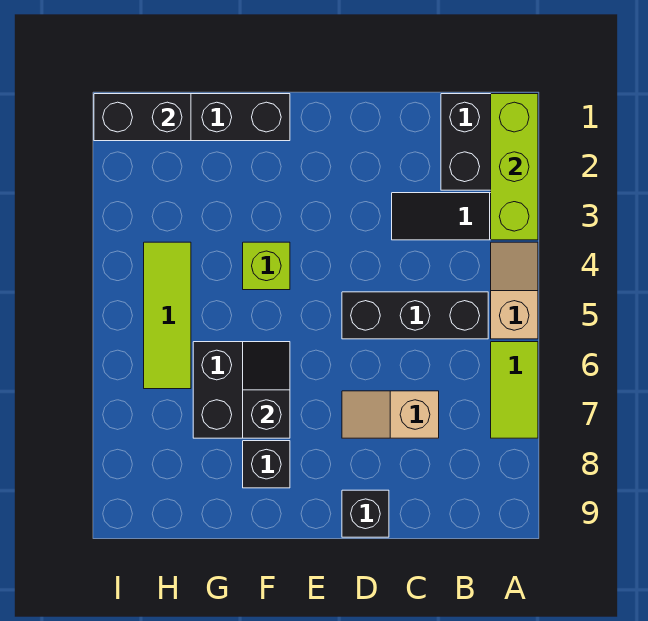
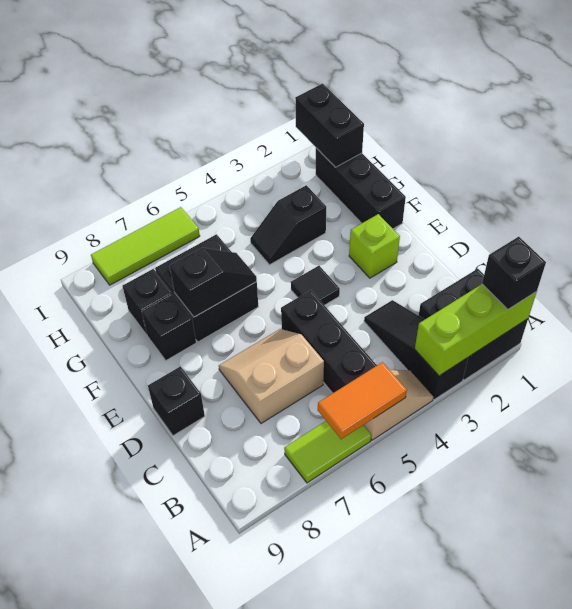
none -> black brick A1 level 3
none -> orange tile A5:A6 level 2
tan slope C7:D7 level 1 top C -> tan slope C6:D7 level 1 top C
none -> black tile E4 level 1
lime brick F4 level 1 -> lime brick E2 level 1
none -> black slope G3:G4 level 1 top 3
none -> black brick G8 level 1
lime tile H4:H6 level 1 -> lime tile I6:I8 level 1

